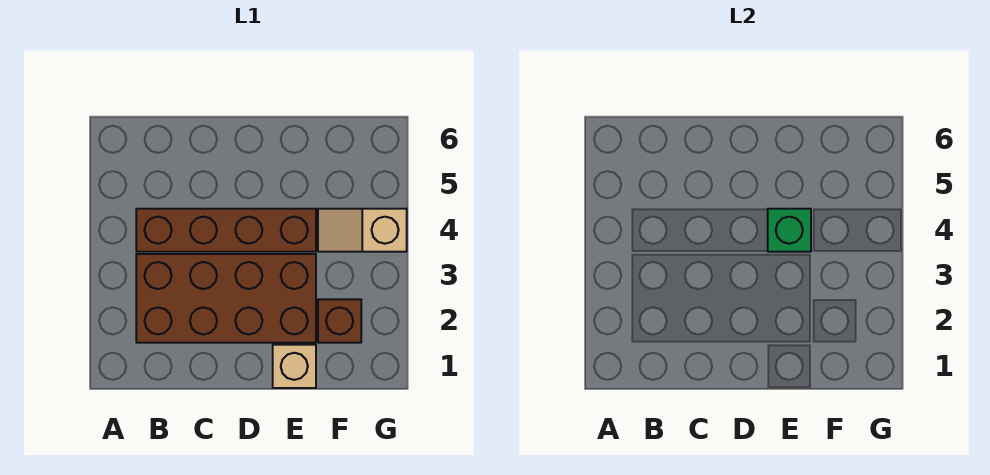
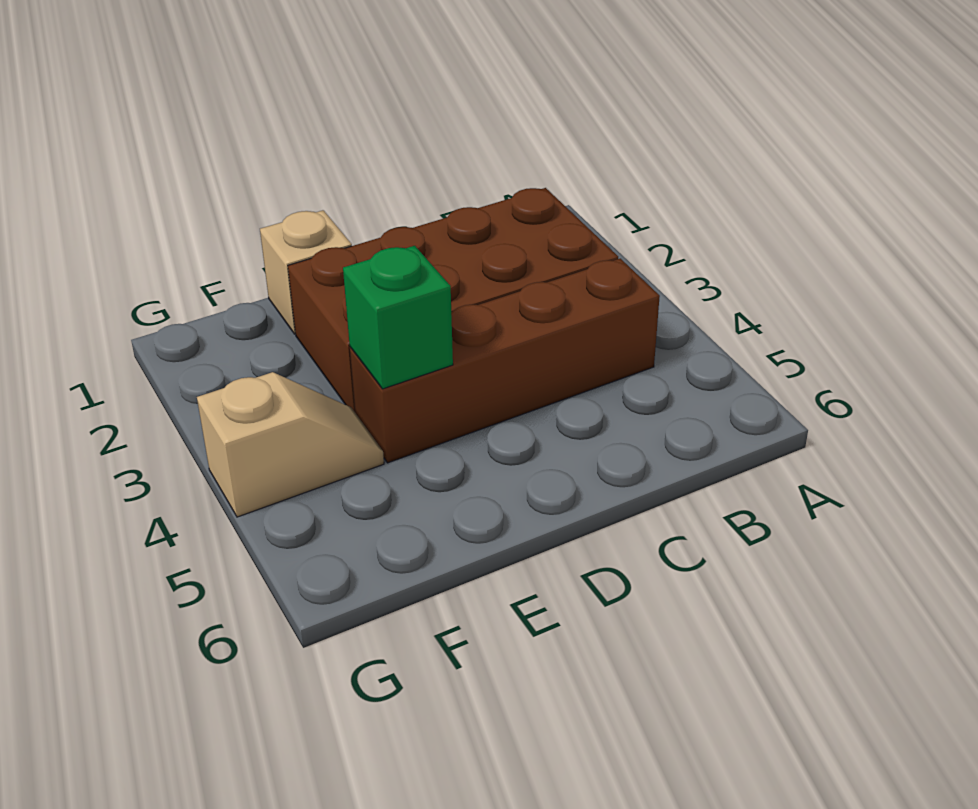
brown brick F2 level 1 -> none

